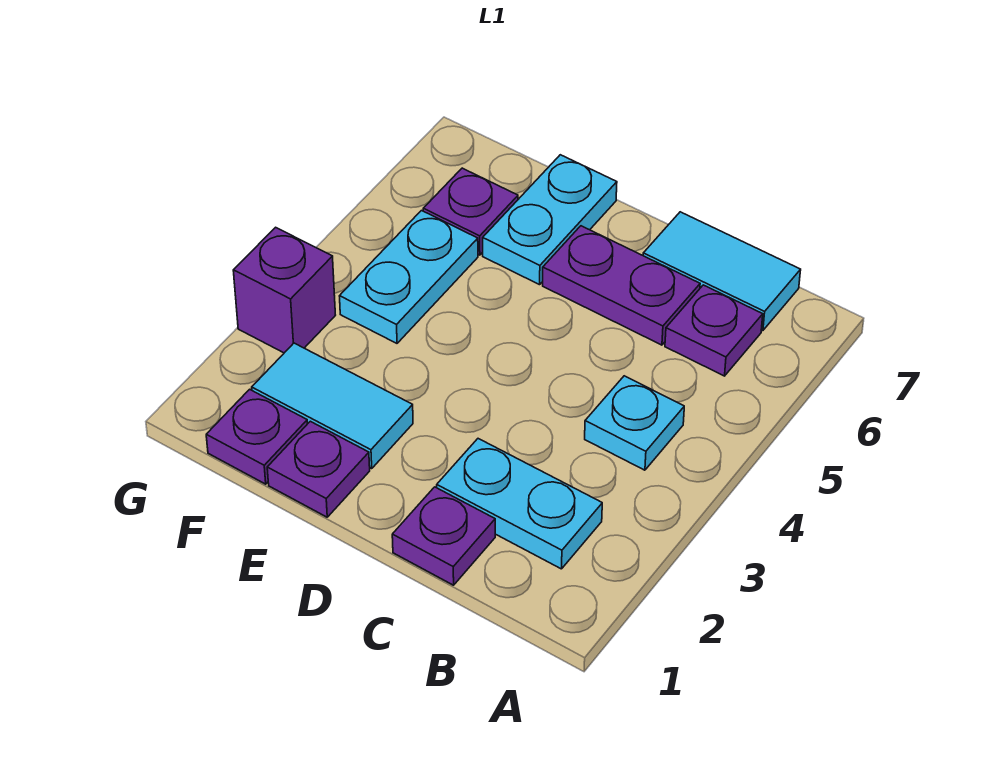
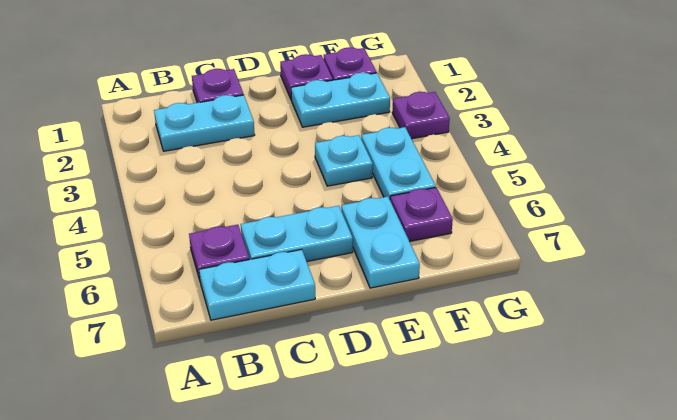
cyan plate B4 level 1 -> cyan plate E4 level 1
cyan tile B7:C7 level 1 -> cyan plate B7:C7 level 1
purple plate C6:D6 level 1 -> cyan plate C6:D6 level 1
cyan tile E2:F2 level 1 -> cyan plate E2:F2 level 1
purple brick G3 level 1 -> purple plate G3 level 1

